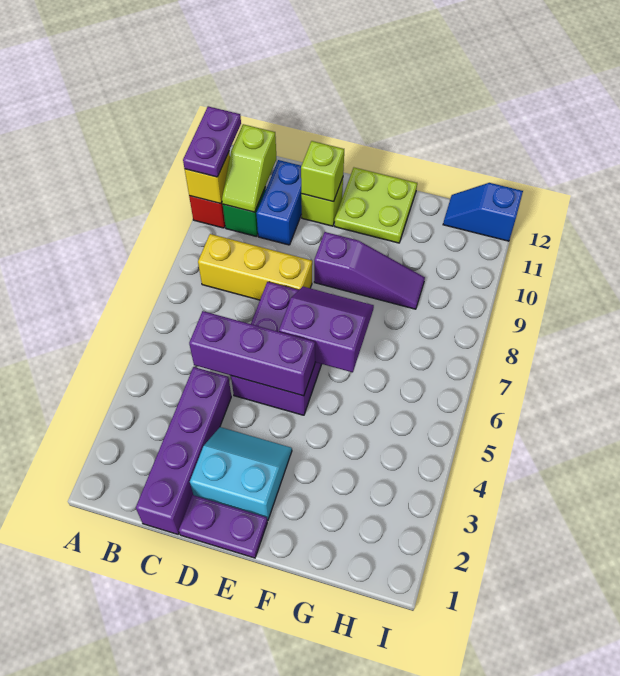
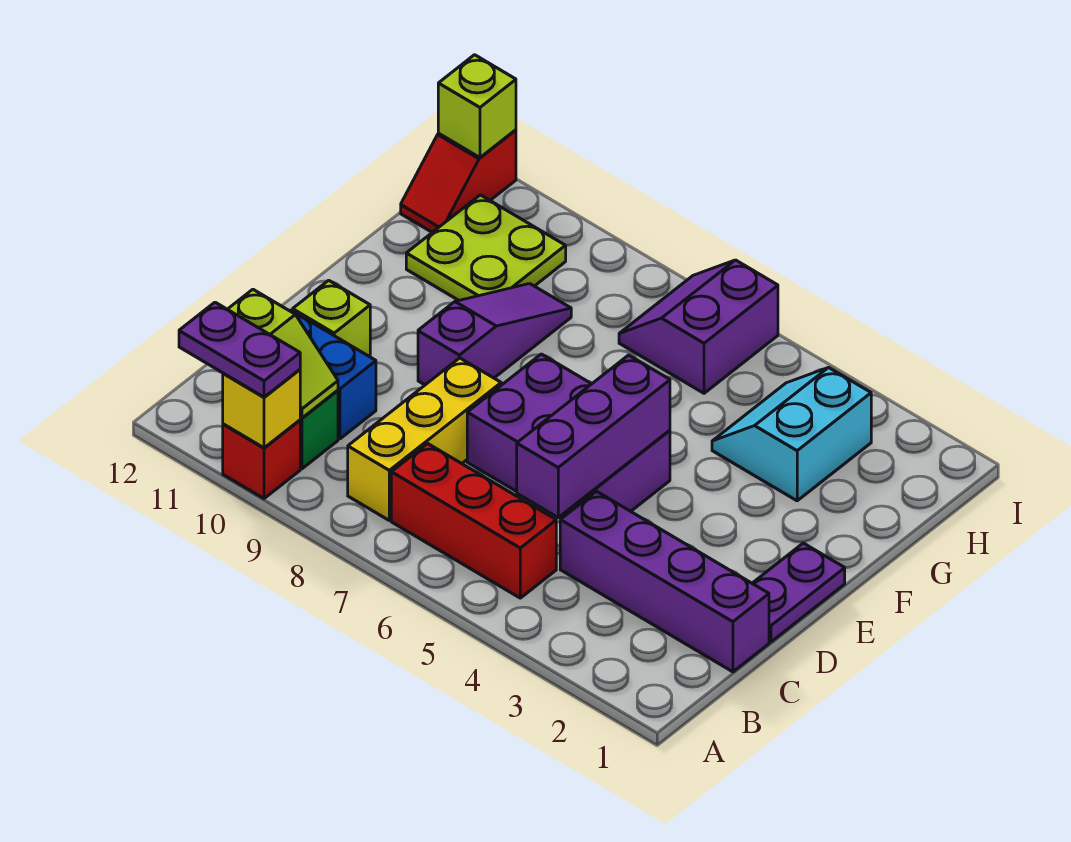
none -> red brick B5:B7 level 1
cyan slope D2:E3 level 1 top 2 -> cyan slope G3:H4 level 1 top 3
lime brick D11 level 2 -> lime brick I12 level 2
purple slope E6:F7 level 2 top 6 -> purple slope H6:I7 level 1 top 6
lime plate E11:F12 level 1 -> lime plate G10:H11 level 1
blue slope H12:I12 level 1 top I -> red slope H12:I12 level 1 top I

